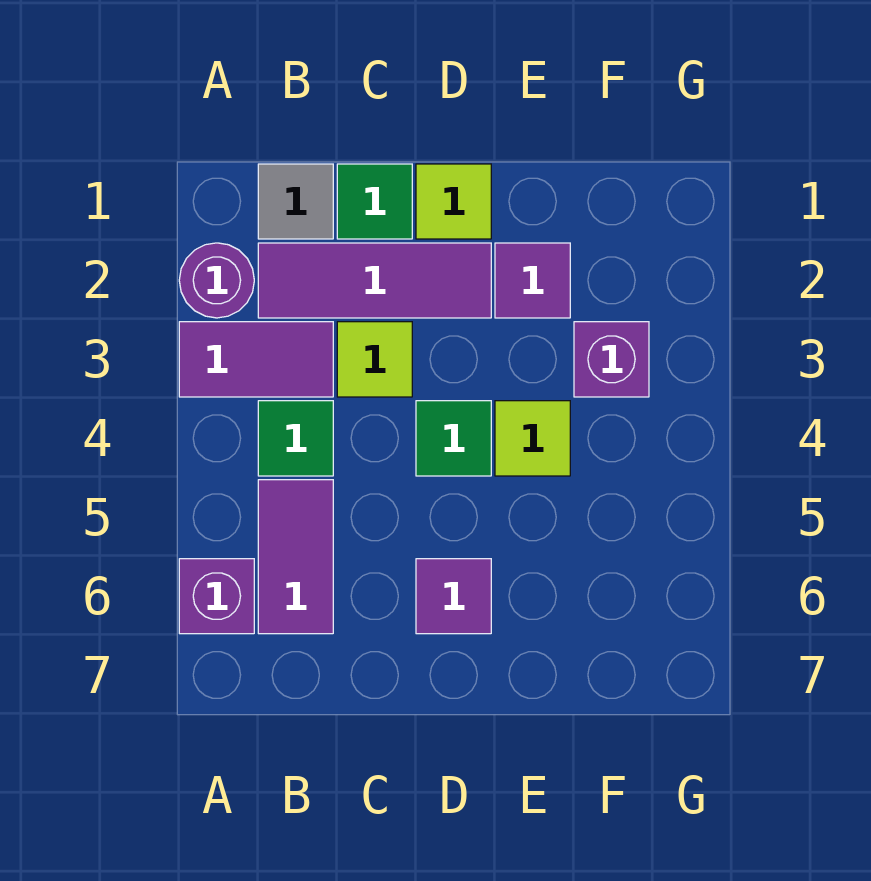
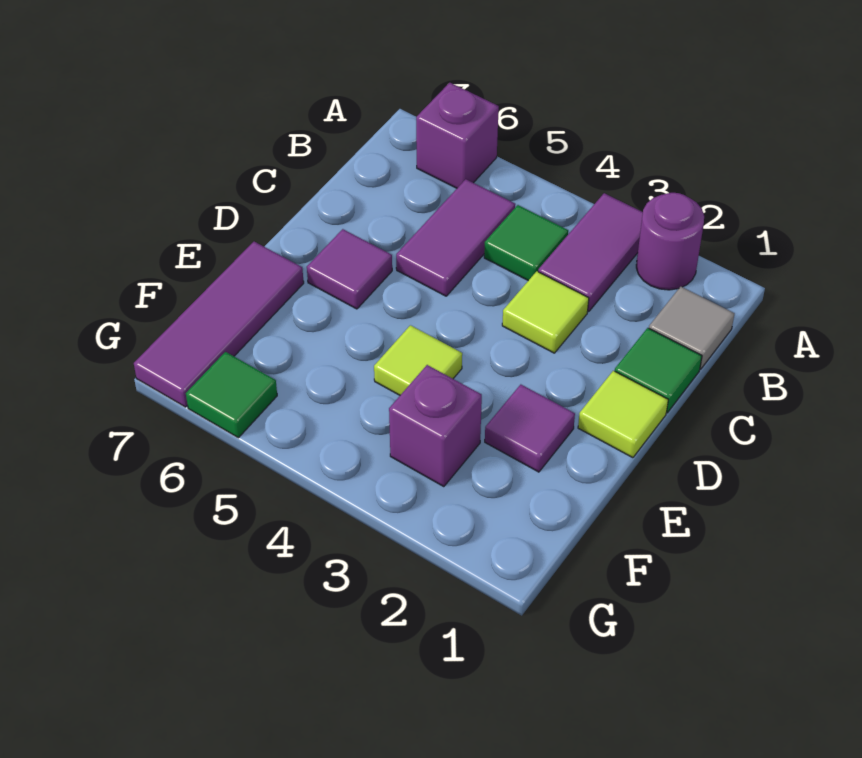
purple tile B2:D2 level 1 -> purple tile E7:G7 level 1
purple tile B5:B6 level 1 -> purple tile B5:C5 level 1
green tile D4 level 1 -> green tile G6 level 1

